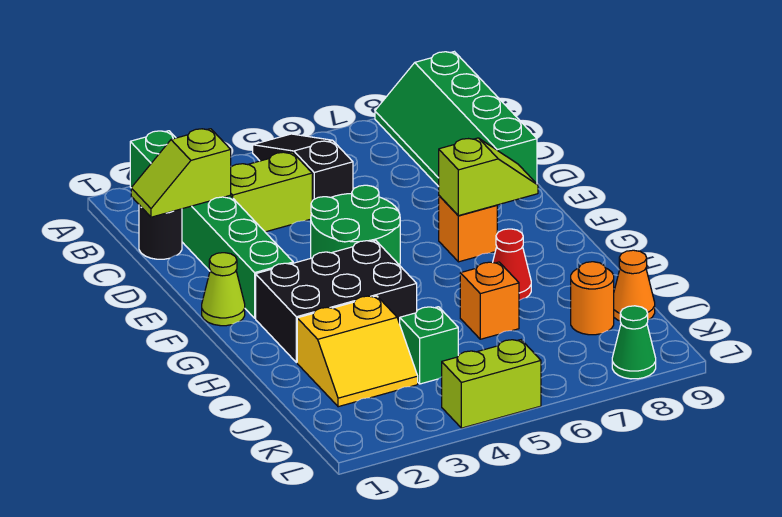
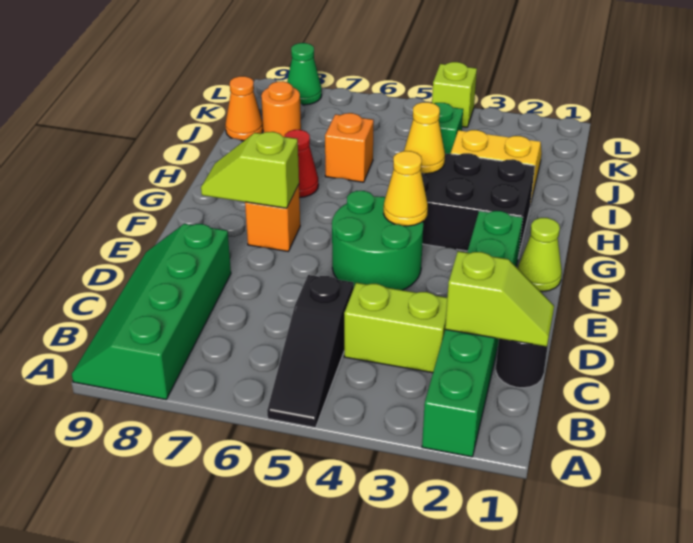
green slope A8:D9 level 1 top 9 -> green slope A8:D9 level 1 top 8
none -> yellow cone F4 level 2
none -> yellow cone H4 level 2
lime brick L4:L5 level 1 -> lime brick L4 level 1

